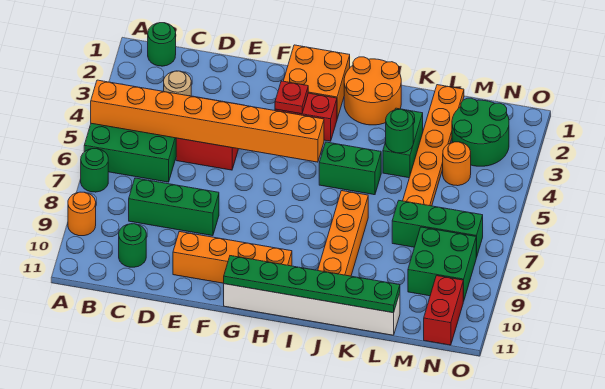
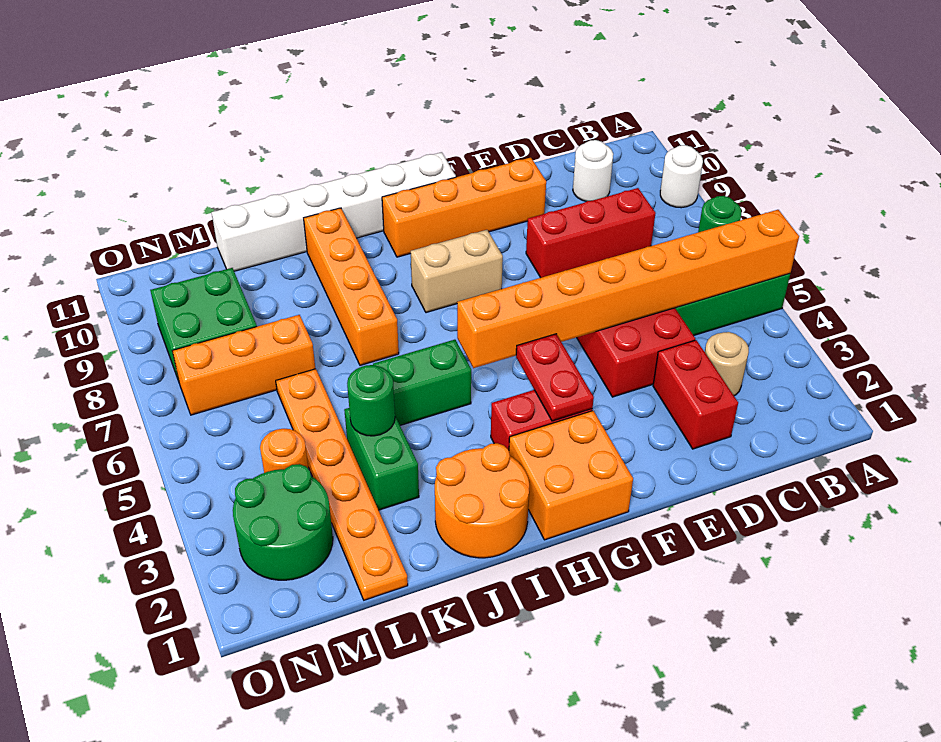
orange round brick A9 level 1 -> white round brick A9 level 1
green round brick B1 level 1 -> none
green brick C8:E8 level 1 -> red brick C8:E8 level 1
green round brick C10 level 1 -> white round brick C10 level 1
red plate G3 level 2 -> red plate G3:G4 level 2
none -> tan brick G8:H8 level 1
green plate G11:L11 level 2 -> none
green brick L7:N7 level 1 -> orange brick L7:N7 level 1
red brick N10:N11 level 1 -> red brick D2:D3 level 1

